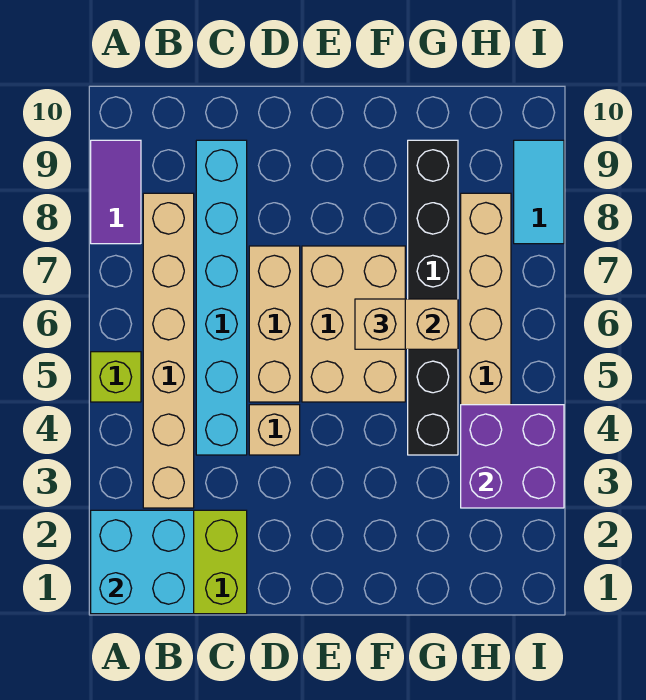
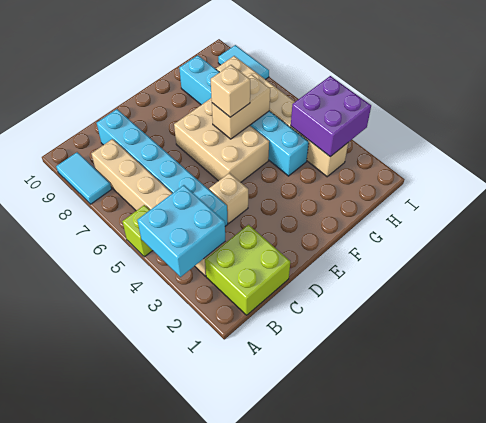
cyan brick A1:B2 level 2 -> cyan brick A3:B4 level 2
purple tile A8:A9 level 1 -> cyan tile A8:A9 level 1
tan brick D5:D7 level 1 -> none
black brick G4:G9 level 1 -> cyan brick G4:G9 level 1

